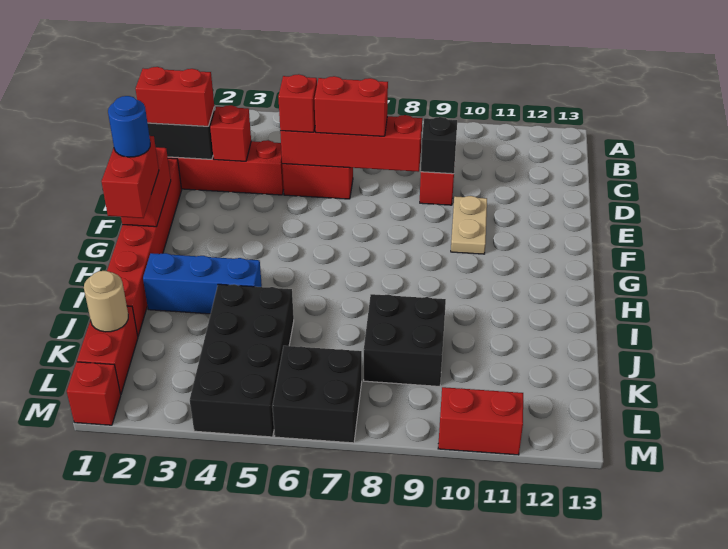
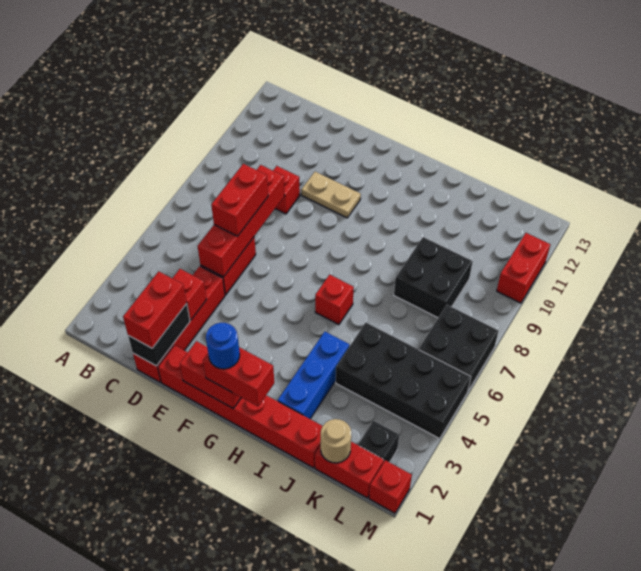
red brick D5 level 3 -> red brick H6 level 1
black brick D9 level 2 -> black brick L2 level 1

